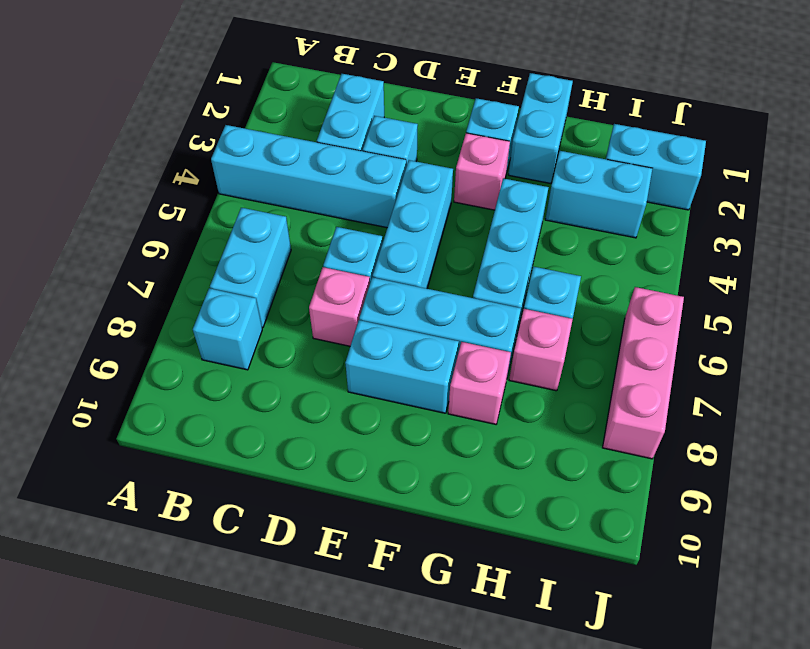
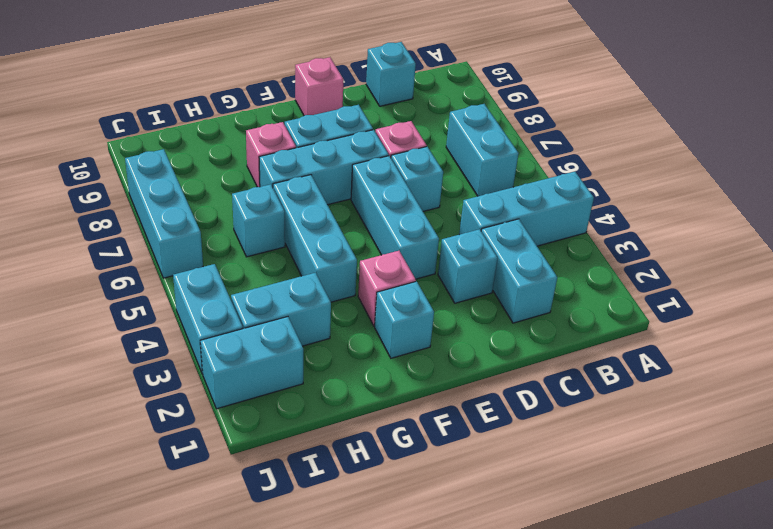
cyan brick A4:D4 level 1 -> cyan brick A4:C4 level 1
cyan brick B8 level 1 -> cyan brick C10 level 1
cyan brick G1:G2 level 1 -> cyan brick J3:J4 level 1
pink brick H7 level 1 -> pink brick E10 level 1
pink brick J6:J8 level 1 -> cyan brick J6:J8 level 1

